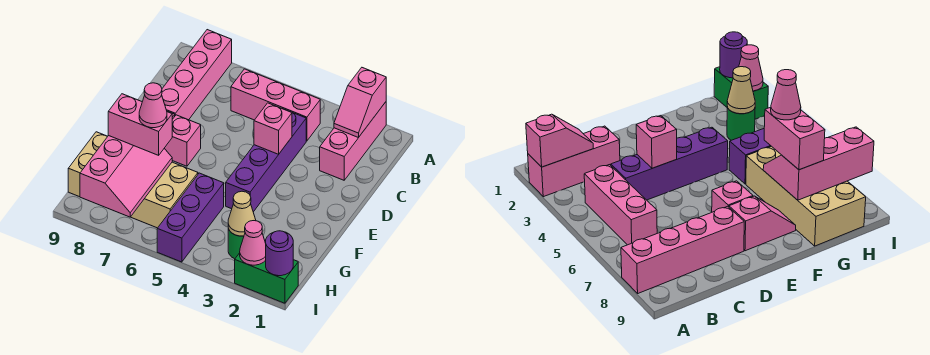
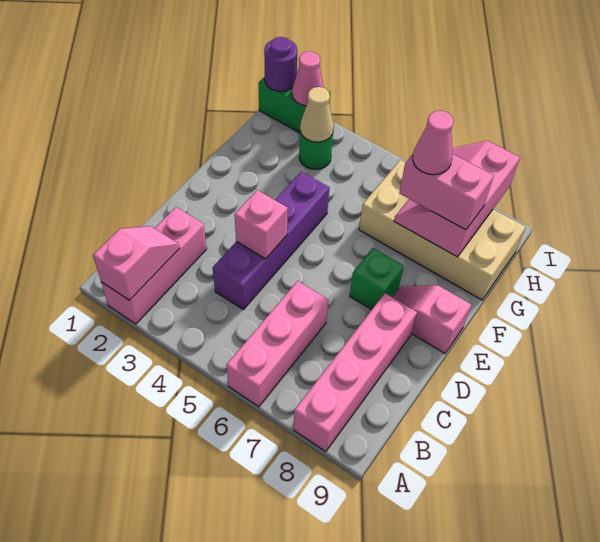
pink brick B4:B6 level 1 -> pink brick A6:C6 level 1
pink brick E7 level 1 -> green brick E7 level 1
pink slope E8:F8 level 1 top E -> pink slope E8:E9 level 1 top 9
purple brick G5:I5 level 1 -> none

